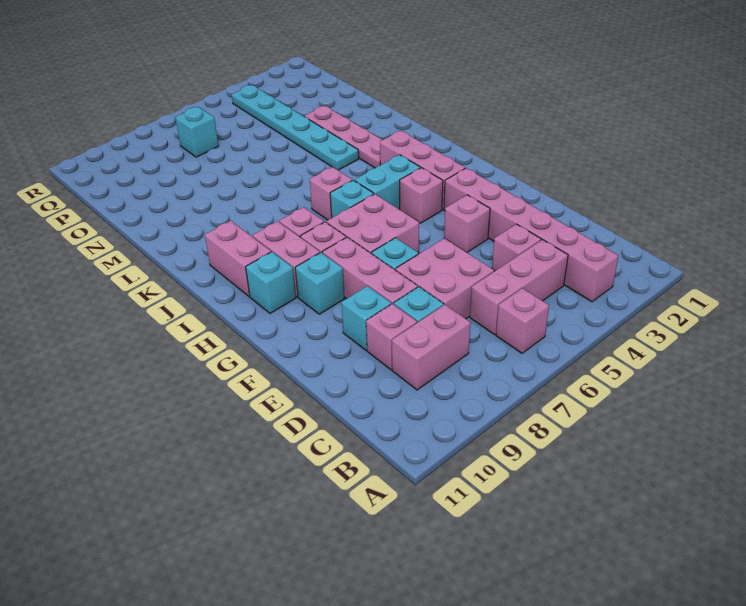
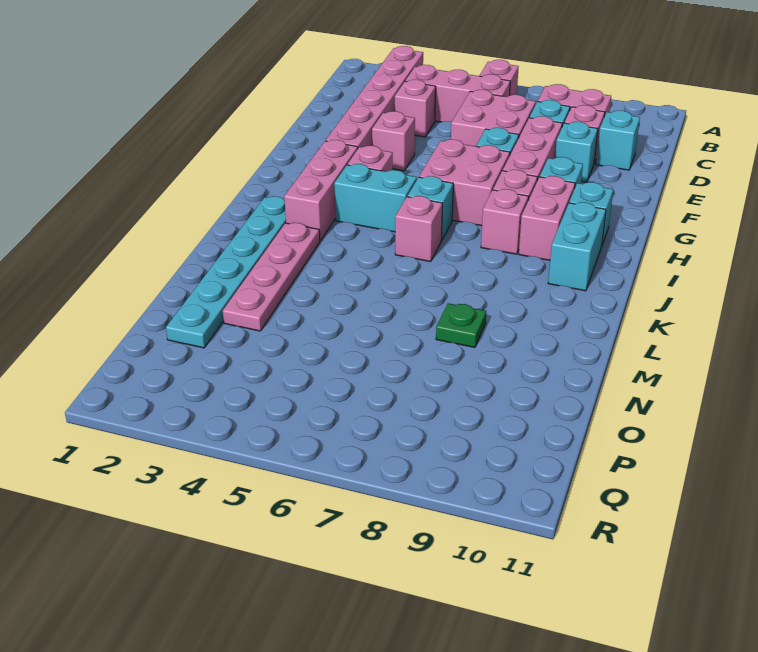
pink brick I10:J10 level 1 -> cyan brick I10:J10 level 1
cyan plate L4:Q4 level 1 -> cyan plate J2:O2 level 1
none -> green plate M8 level 1
cyan brick P7 level 1 -> cyan brick D10 level 1

